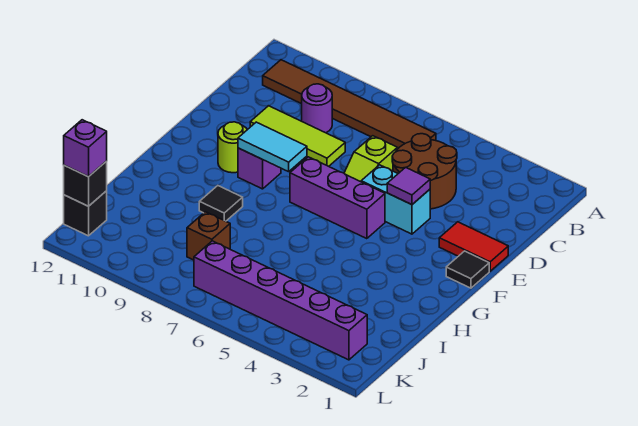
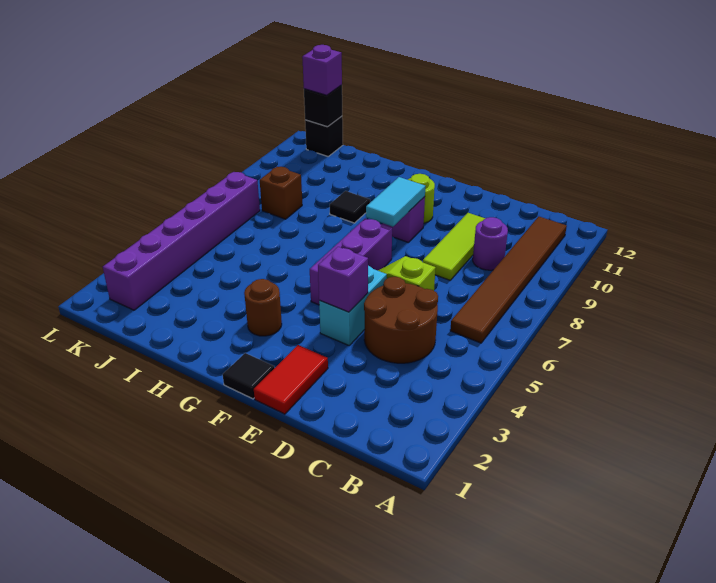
purple tile E4 level 2 -> purple brick E4 level 2
none -> brown round brick G3 level 1

